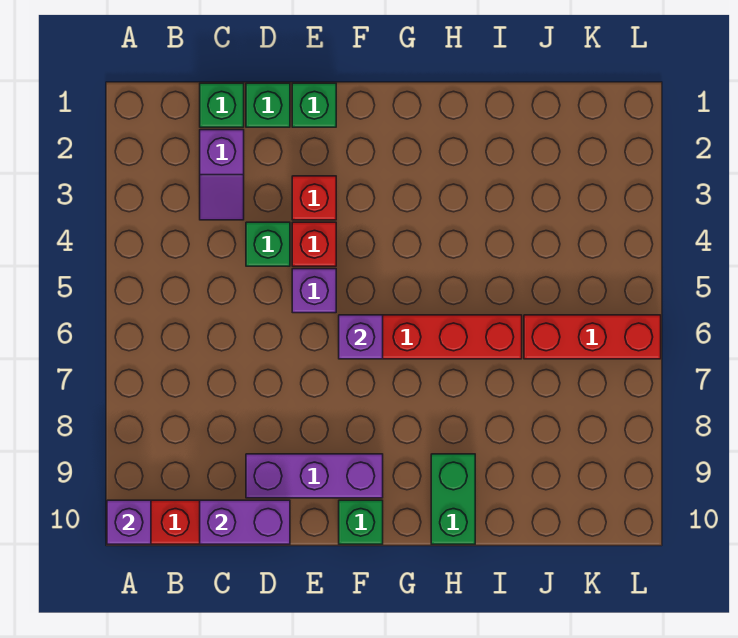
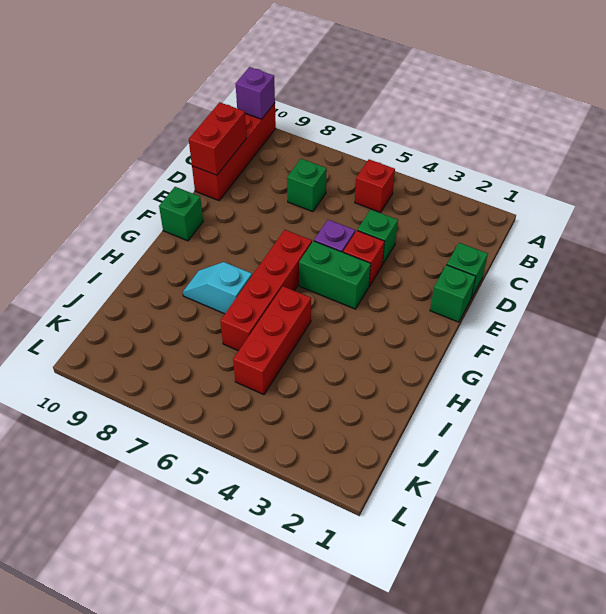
green brick C1 level 1 -> green brick C7 level 1
purple slope C2:C3 level 1 top 2 -> none
purple brick C10:D10 level 2 -> red brick C10:D10 level 2
purple brick D9:F9 level 1 -> none
red brick E3 level 1 -> red brick B5 level 1
purple brick F6 level 2 -> none
none -> cyan slope H7:H8 level 1 top 7
green brick H9:H10 level 1 -> green brick F4:F5 level 1
red brick J6:L6 level 1 -> red brick H5:J5 level 1

